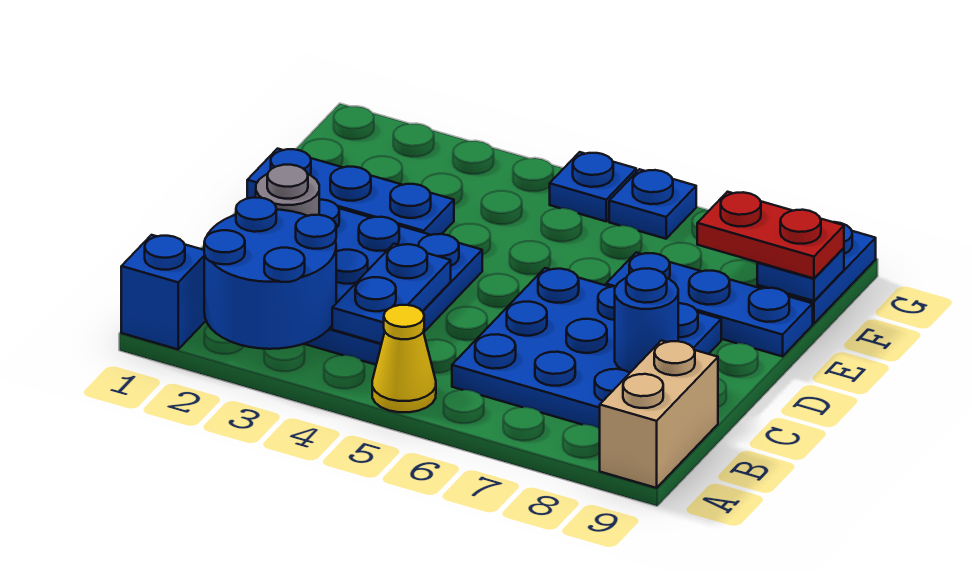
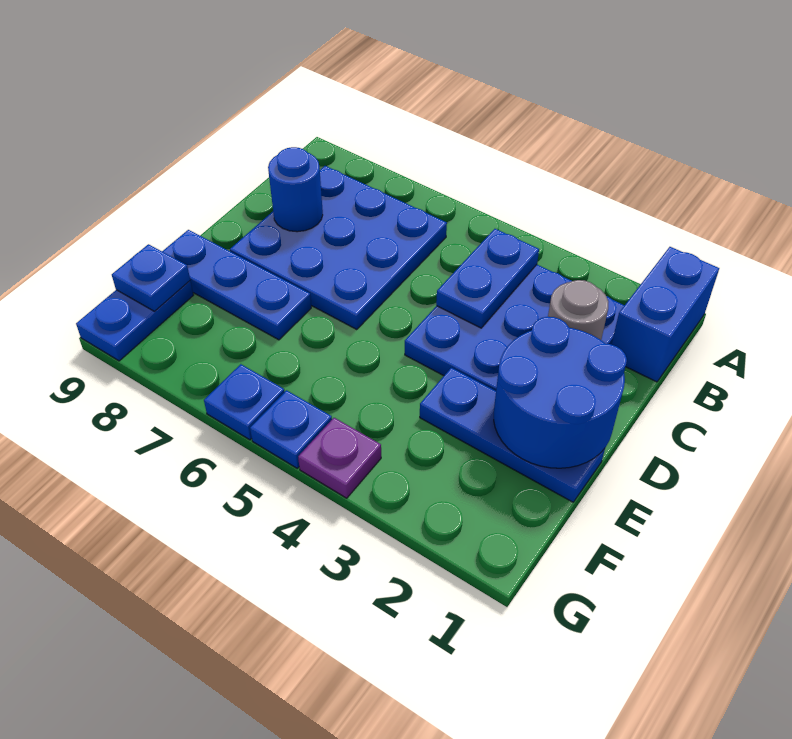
blue brick A1 level 1 -> blue brick A1:B1 level 1
blue round brick A2:B3 level 2 -> blue round brick D1:E2 level 2
yellow cone A5 level 1 -> none
tan brick A9:B9 level 1 -> none
red plate F8:F9 level 3 -> none
none -> purple plate G4 level 1

